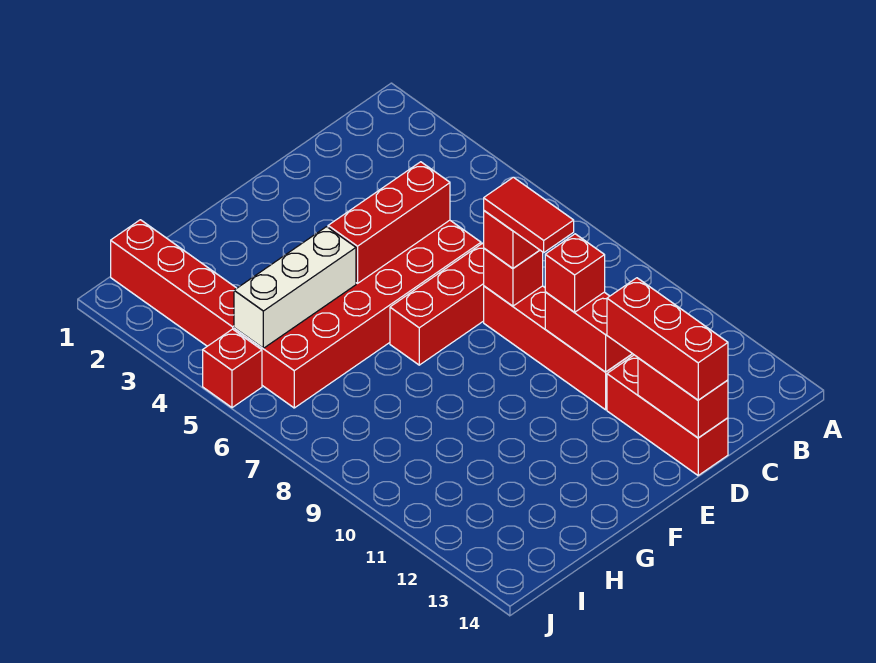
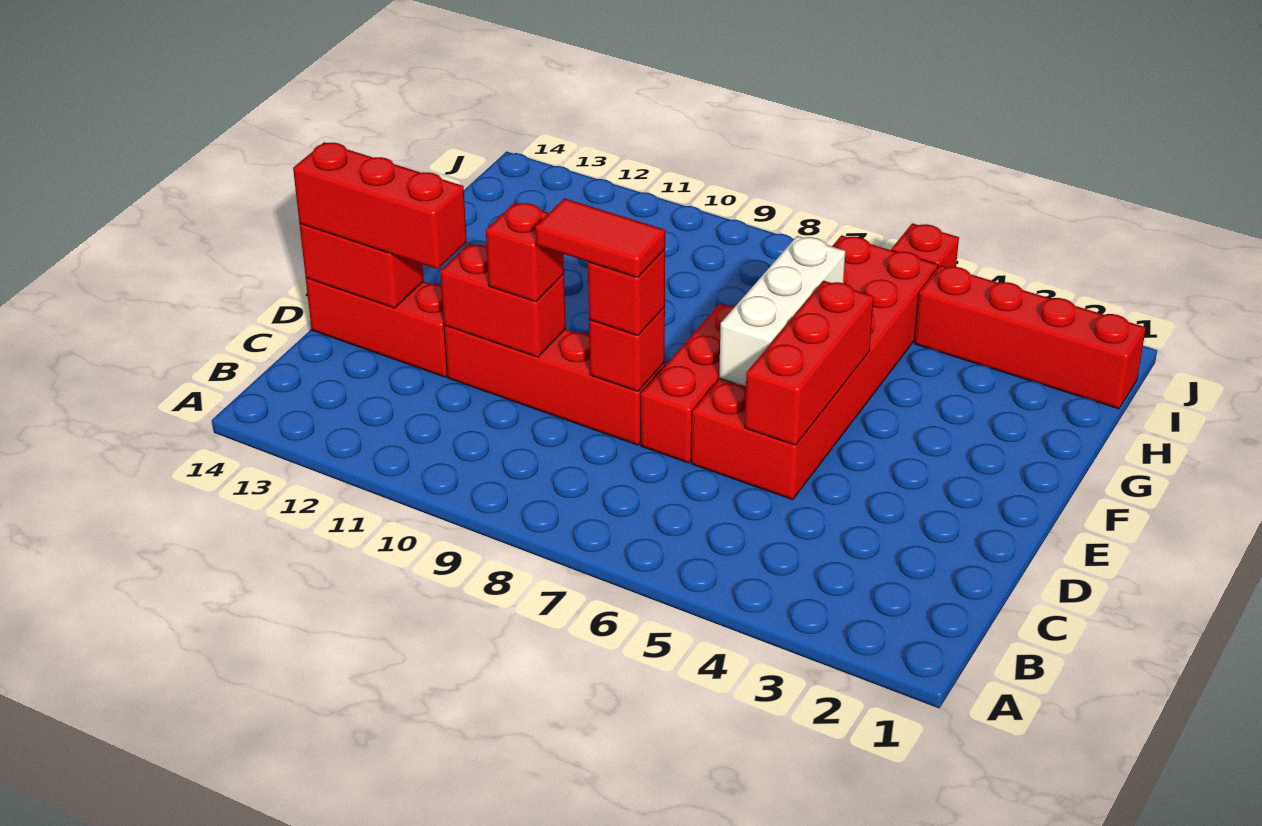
white brick G5:I5 level 2 -> white brick E6:G6 level 2

